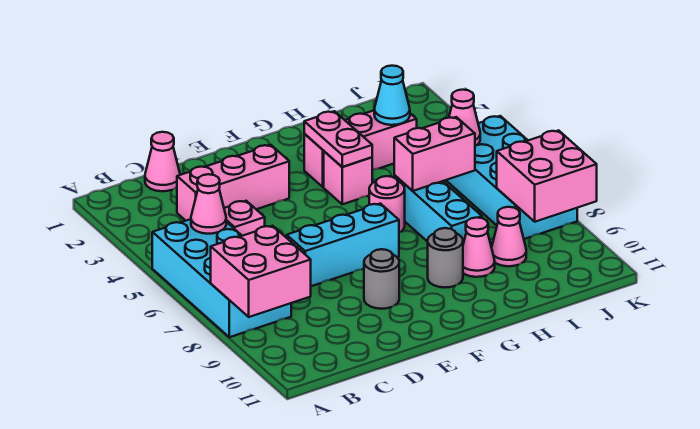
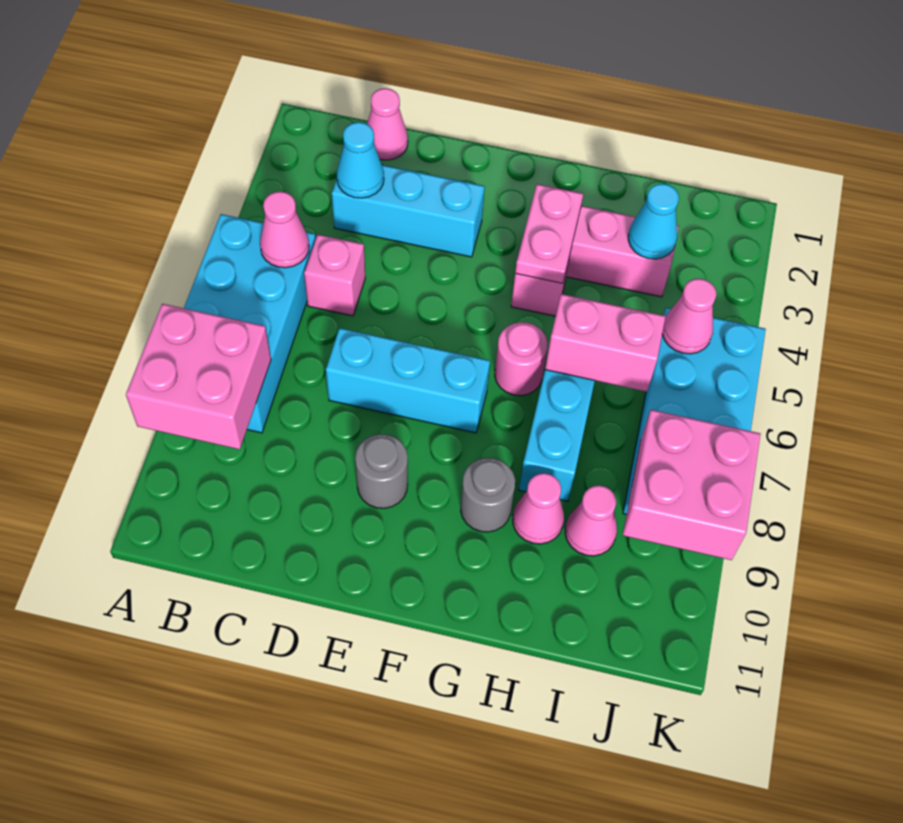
pink brick C3:E3 level 1 -> cyan brick C3:E3 level 1
none -> cyan cone C3 level 2

